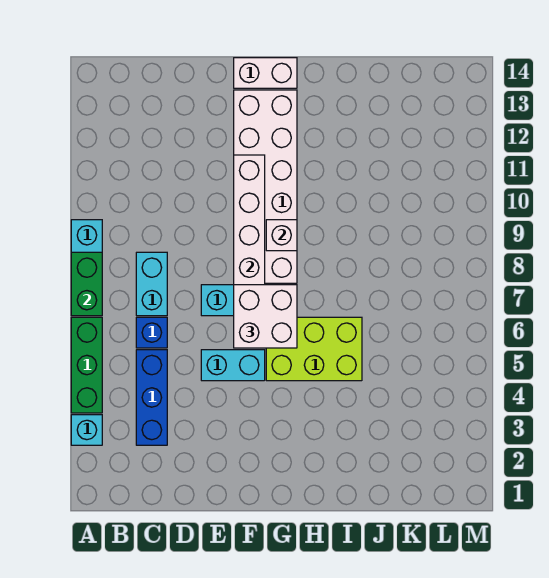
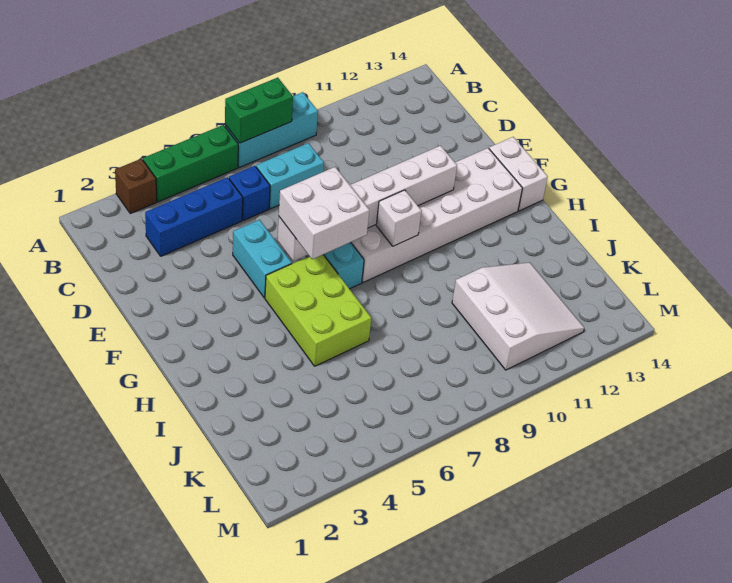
cyan brick A3 level 1 -> brown brick A3 level 1
none -> white slope J10:L12 level 1 top 10

